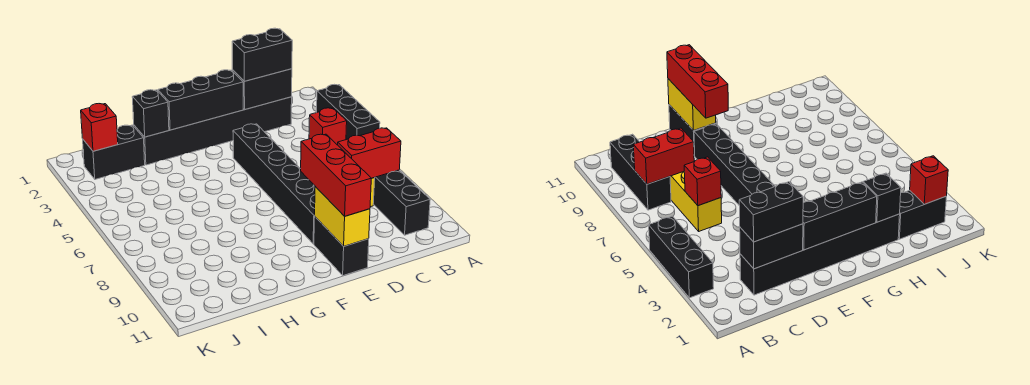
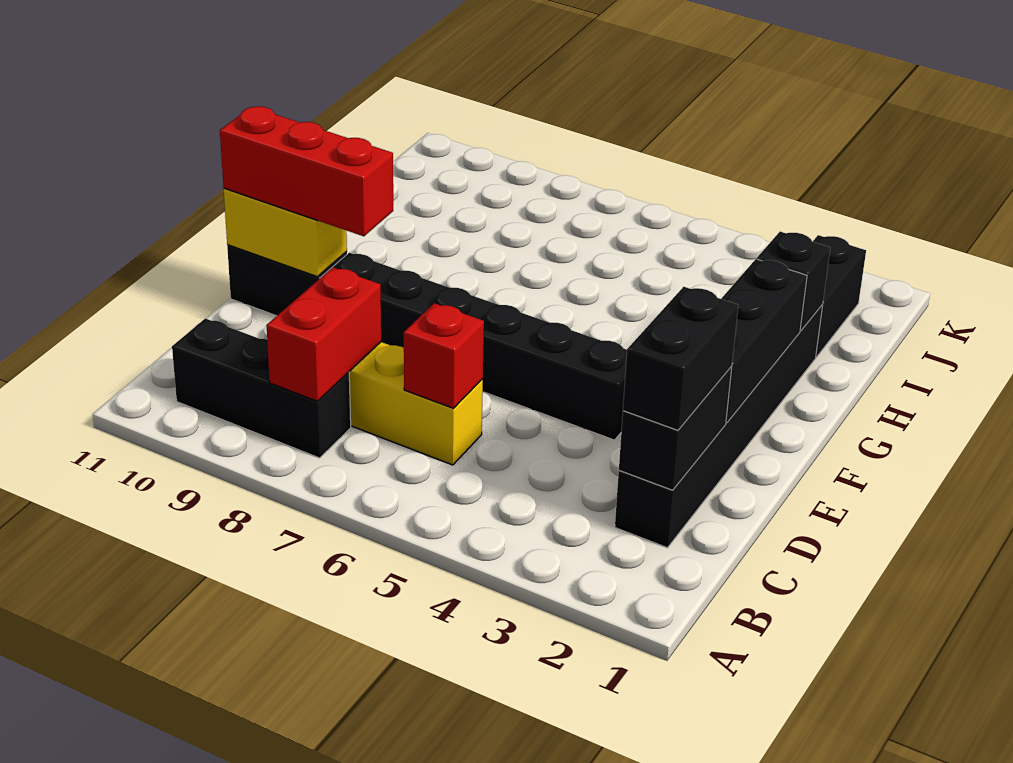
black brick A3:A5 level 1 -> none
red brick J2 level 2 -> none

